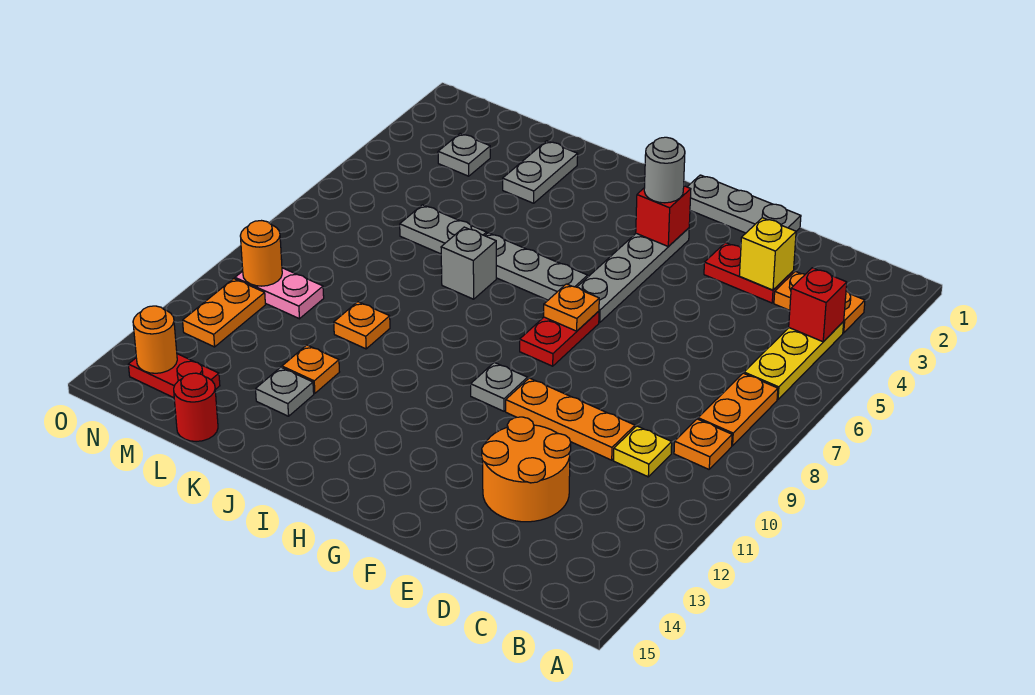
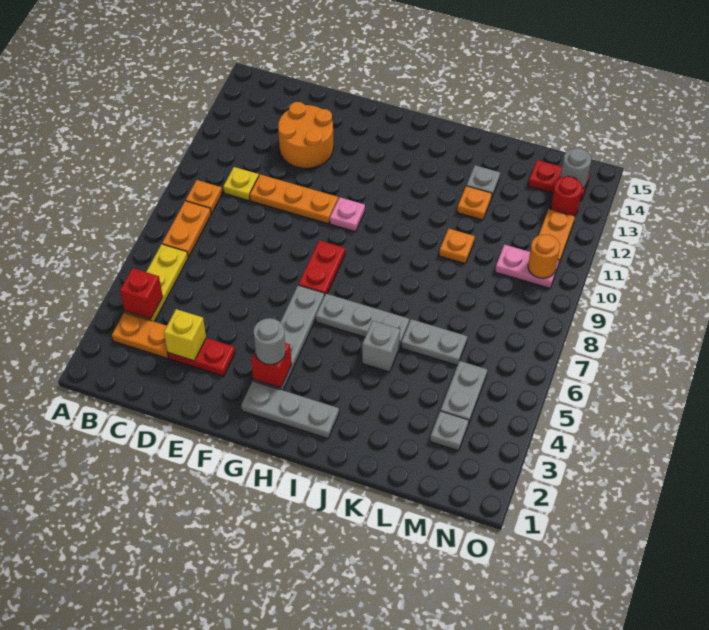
grey plate E1:G1 level 1 -> grey plate G2:I2 level 1
orange plate G7 level 2 -> none
grey plate G10 level 1 -> pink plate G10 level 1
grey brick J7 level 1 -> grey brick J5 level 1
grey plate K2:K3 level 1 -> grey plate M4:M5 level 1
red round brick L15 level 1 -> red round brick N13 level 1
orange round brick N14 level 2 -> grey round brick N14 level 2

